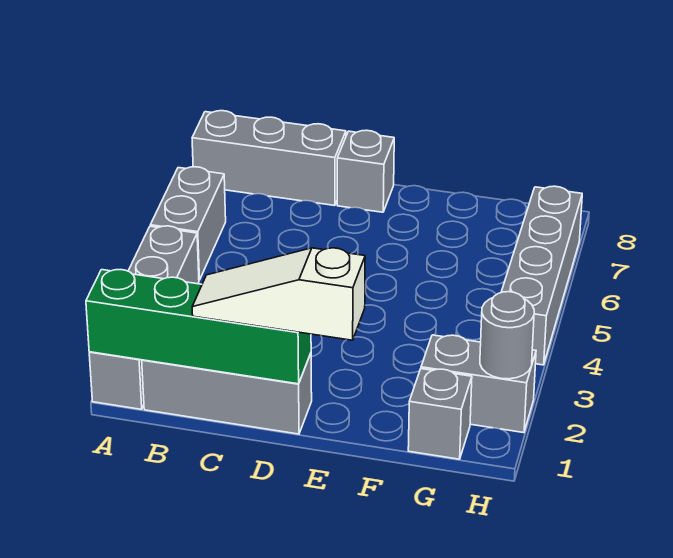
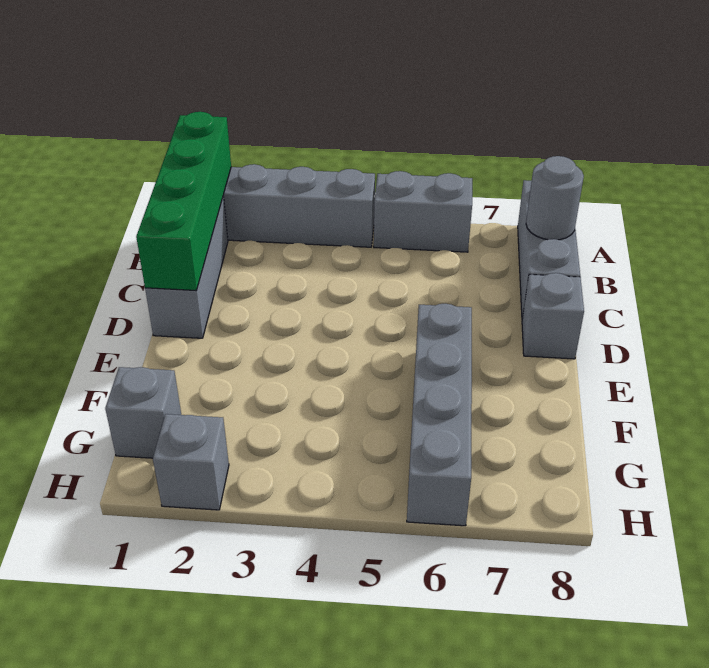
white slope C1:E1 level 3 top E -> none
grey brick G2:H2 level 1 -> grey brick H2 level 1
grey round brick H2 level 2 -> grey round brick B8 level 2
grey brick H4:H7 level 1 -> grey brick E6:H6 level 1

